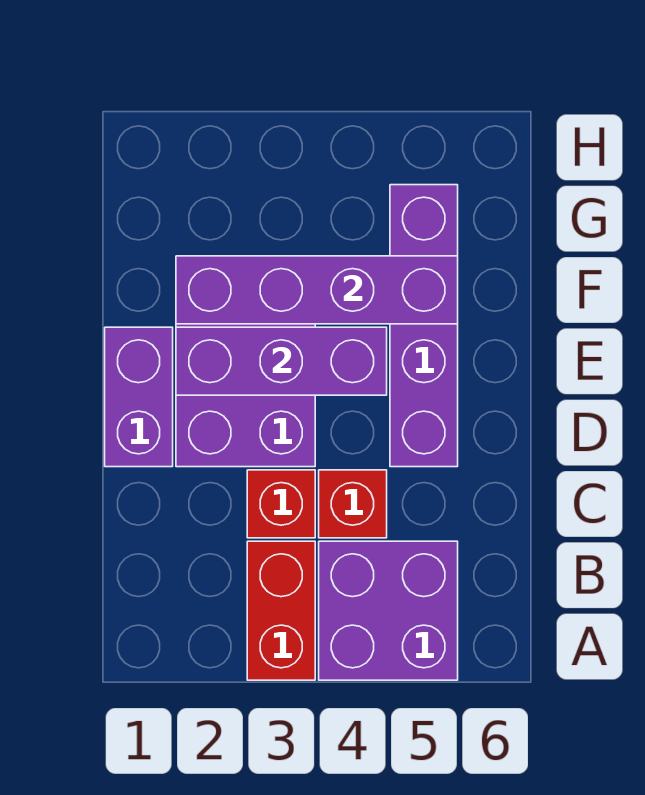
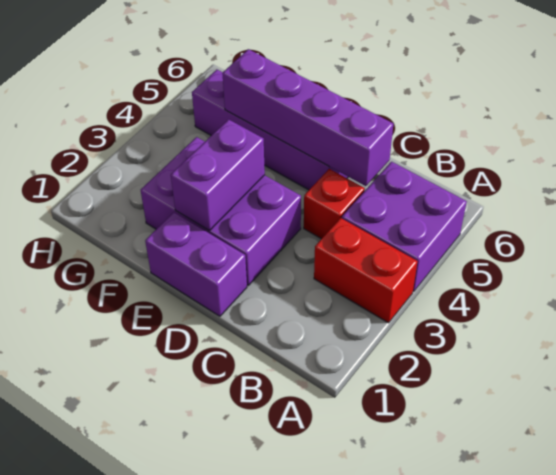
red brick C3 level 1 -> none
purple brick E2:E4 level 2 -> purple brick E2:E3 level 2
purple brick F2:F5 level 2 -> purple brick C5:F5 level 2

